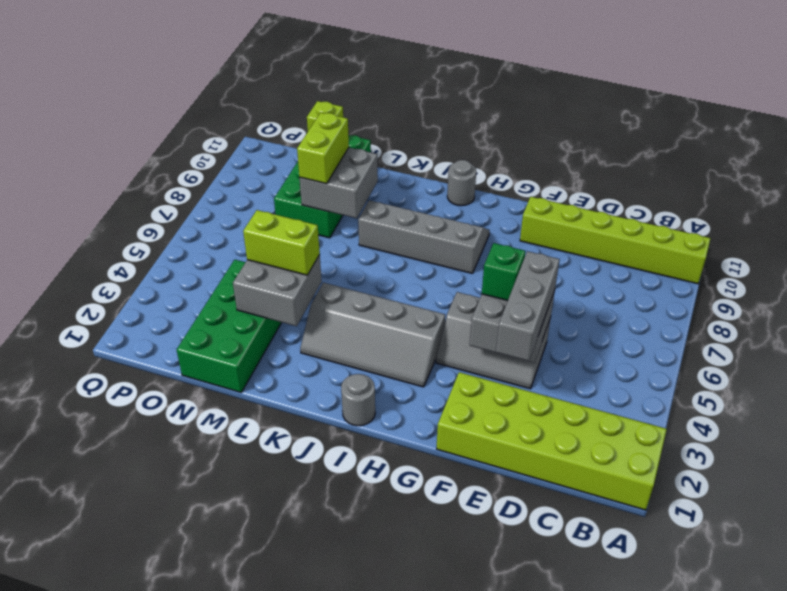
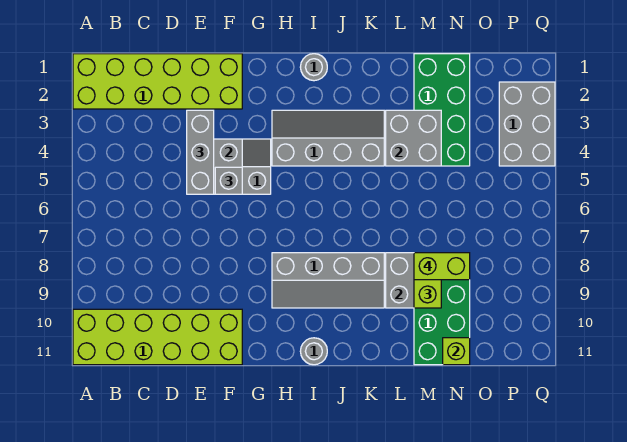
lime brick A10:F10 level 1 -> lime brick A10:F11 level 1
green brick F5 level 3 -> grey brick F5 level 3
lime brick L4:M4 level 3 -> lime brick M8:N8 level 4
none -> grey brick P2:Q4 level 1

